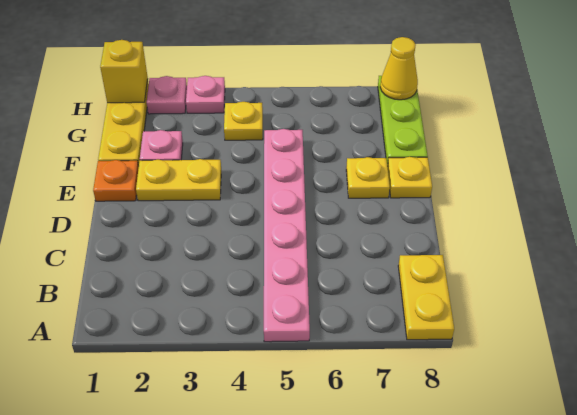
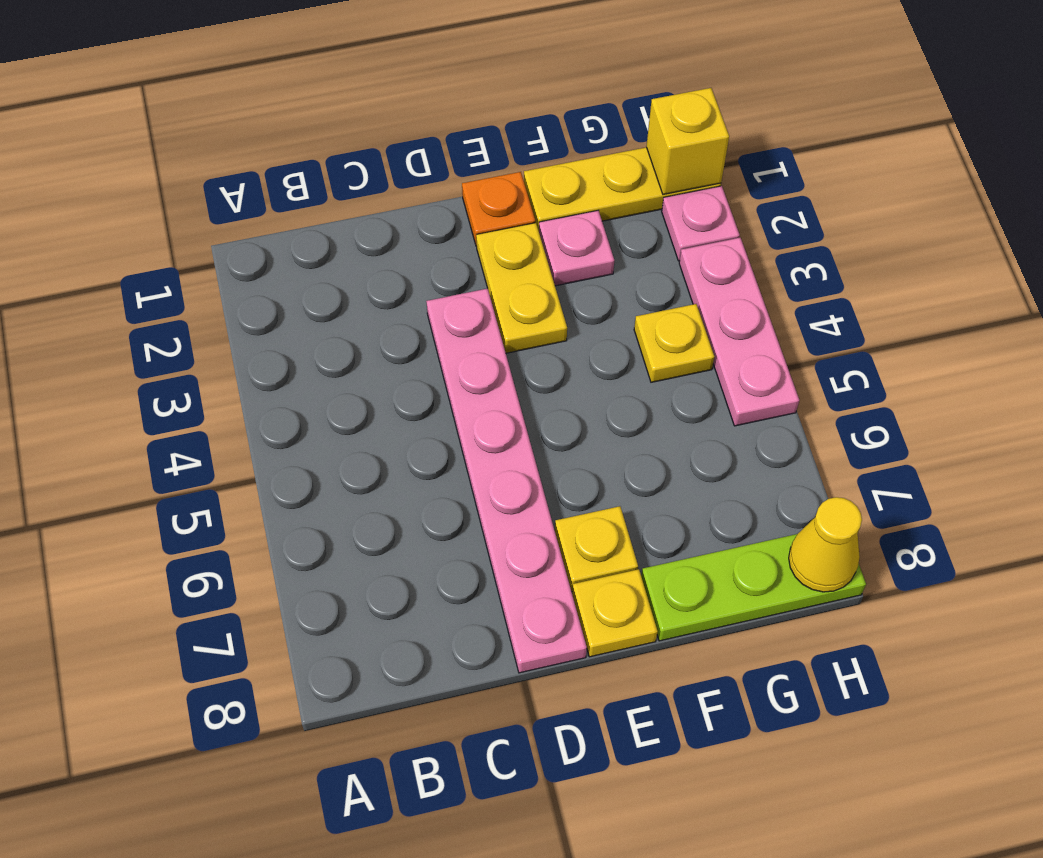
pink plate A5:F5 level 1 -> pink plate D3:D8 level 1
yellow plate A8:B8 level 1 -> none
pink plate H3 level 1 -> pink plate H3:H5 level 1

